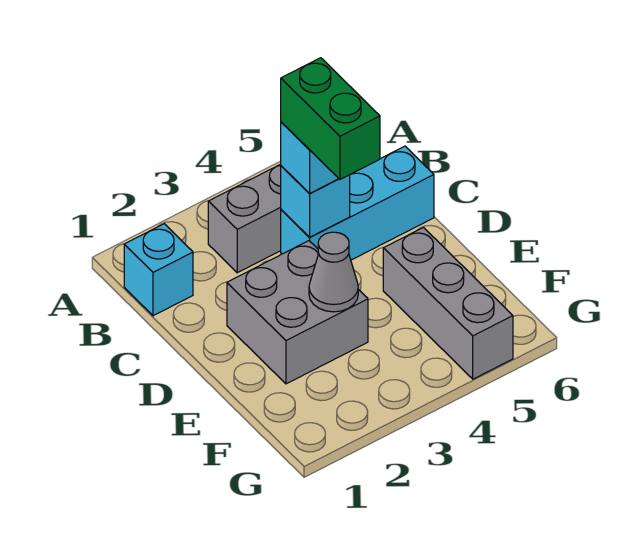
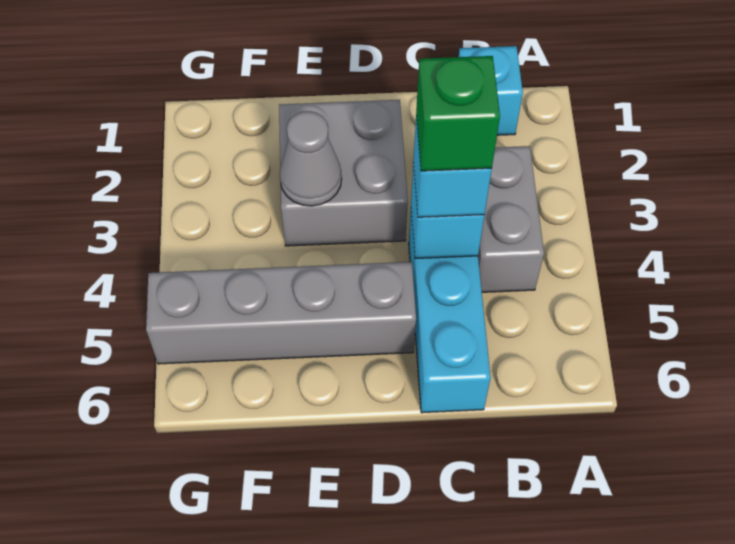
green brick C4:D4 level 4 -> green brick C4 level 4
grey brick E5:G5 level 1 -> grey brick D5:G5 level 1

